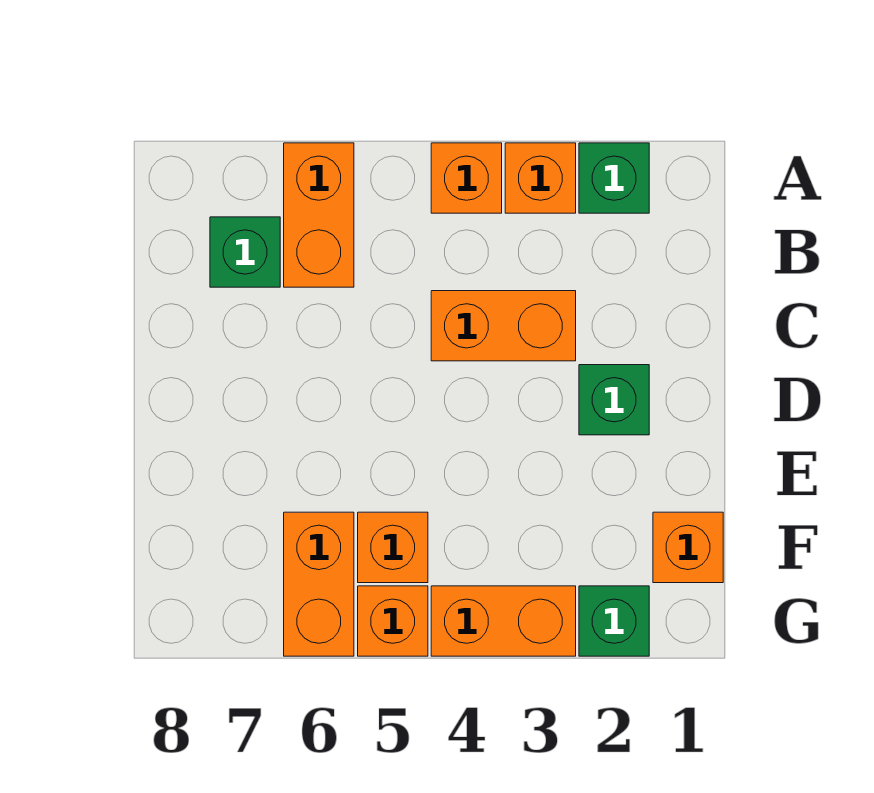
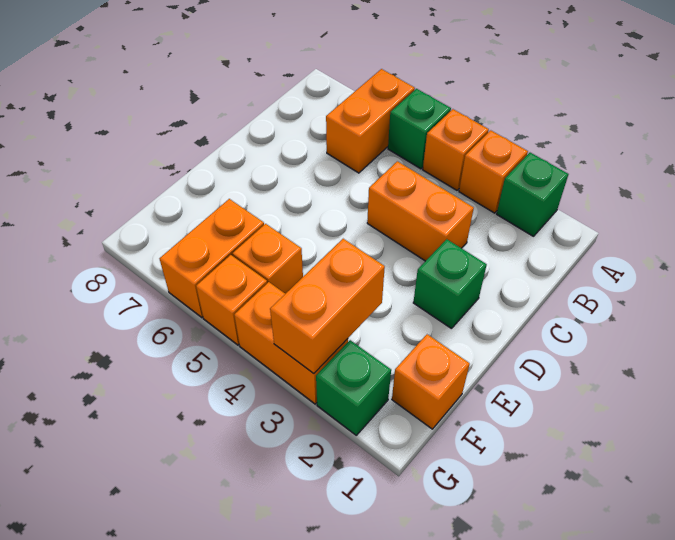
green brick B7 level 1 -> green brick A5 level 1
none -> orange brick F3:G3 level 2

